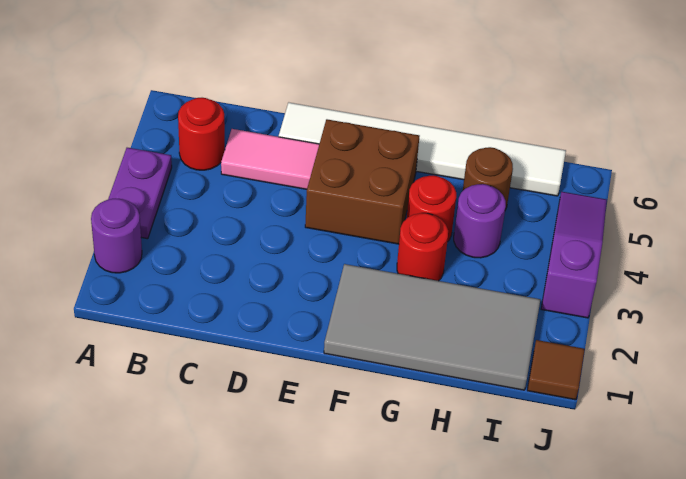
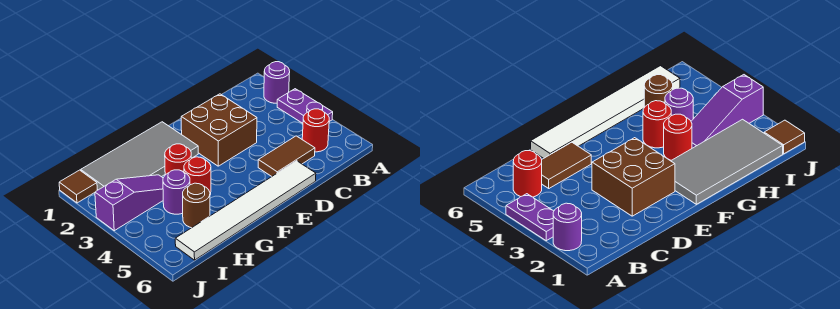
pink tile C5:D5 level 1 -> brown tile C5:D5 level 1
brown brick E4:F5 level 1 -> brown brick D2:E3 level 1
purple slope J3:J5 level 1 top 3 -> purple slope H3:J3 level 1 top J

